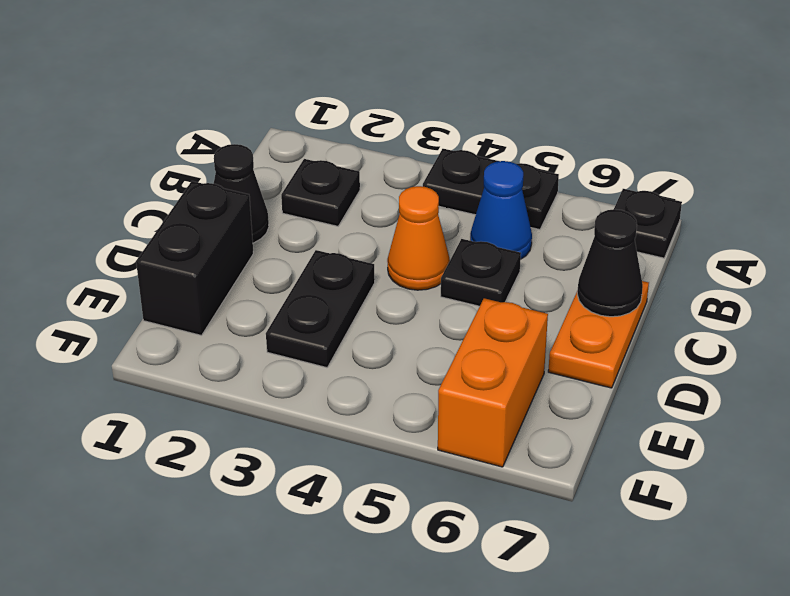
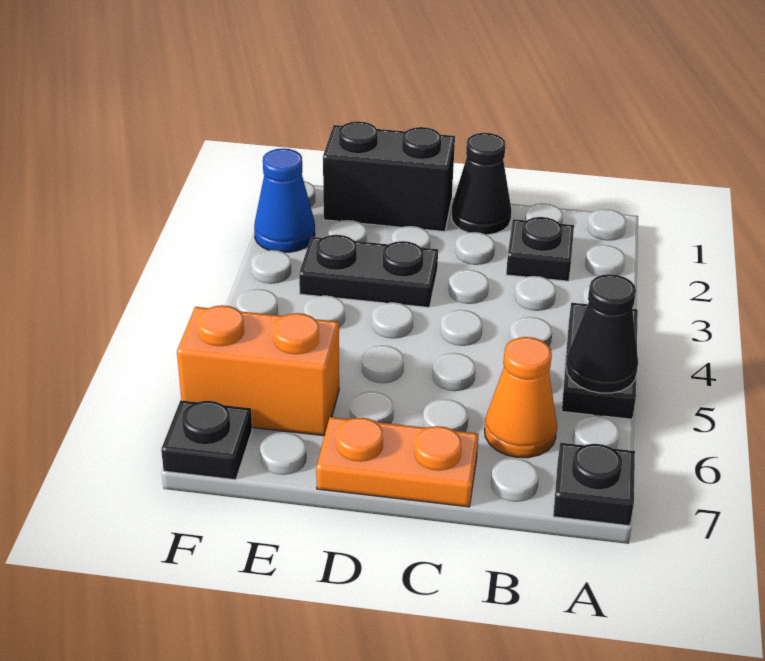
blue cone B5 level 1 -> blue cone F2 level 1
orange cone C4 level 1 -> orange cone B6 level 1
black plate C5 level 1 -> black plate F7 level 1
black cone C7 level 2 -> black cone A5 level 2

